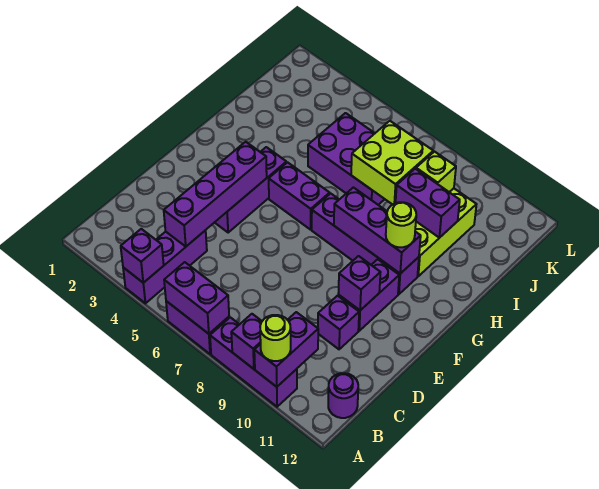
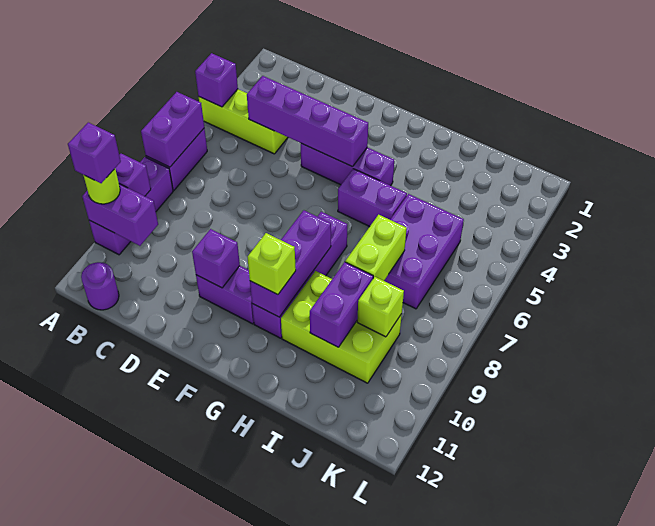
purple brick A4:C4 level 1 -> lime brick A4:C4 level 1
purple brick D10 level 1 -> purple brick A10 level 4
purple brick G5:G6 level 1 -> purple brick G5:H5 level 1
lime round brick G10 level 3 -> lime brick G10 level 3
lime brick I7:J8 level 2 -> lime brick I7:I8 level 2

